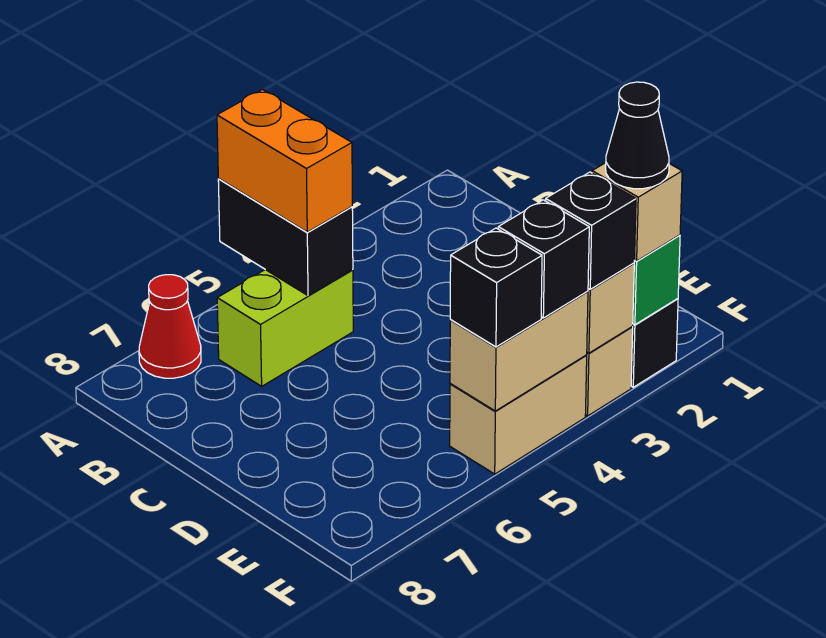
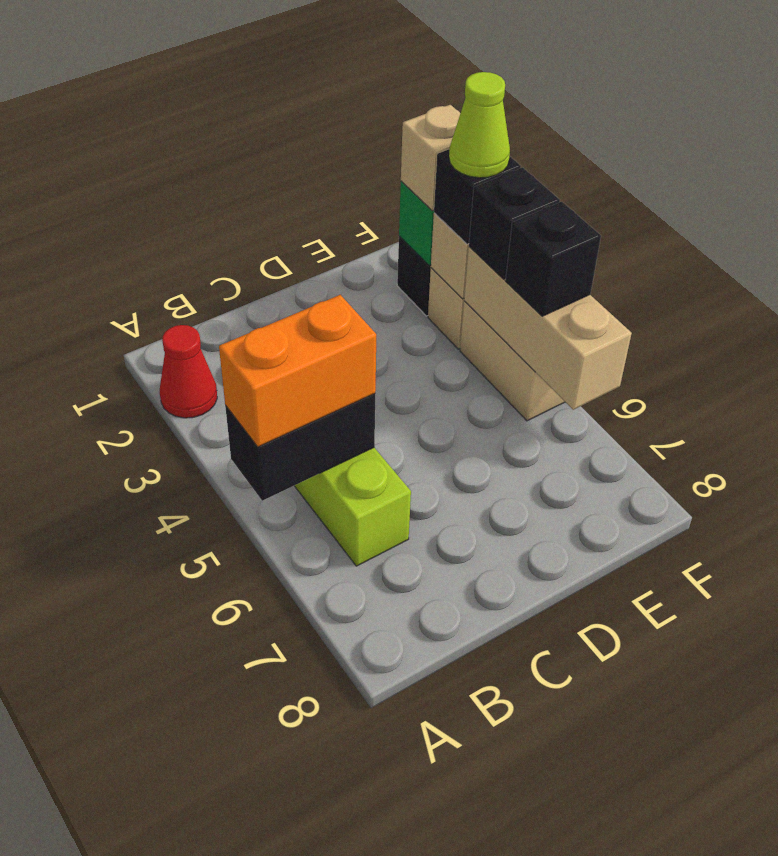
red cone A7 level 1 -> red cone A2 level 1
black cone F2 level 4 -> none
none -> lime cone F3 level 4
tan brick F4:F5 level 2 -> tan brick F4:F6 level 2

